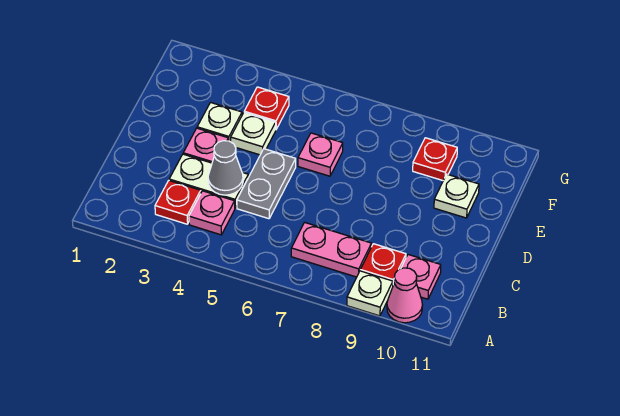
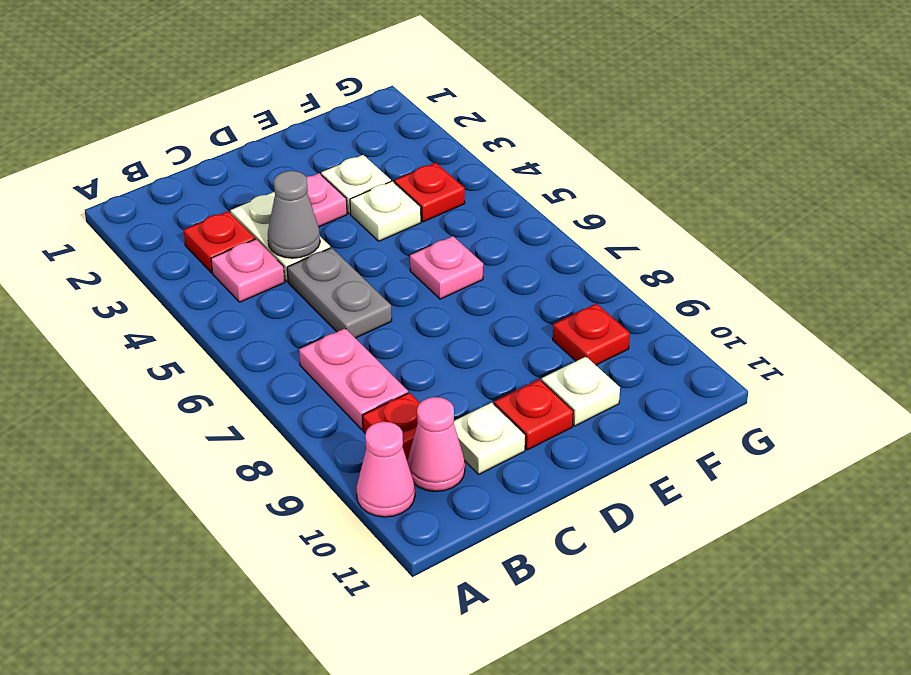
white plate A9 level 1 -> white plate C10 level 1
pink plate B10 level 1 -> pink cone B10 level 1
grey plate C5:D5 level 1 -> grey plate C5:C6 level 1
none -> red plate D10 level 1

